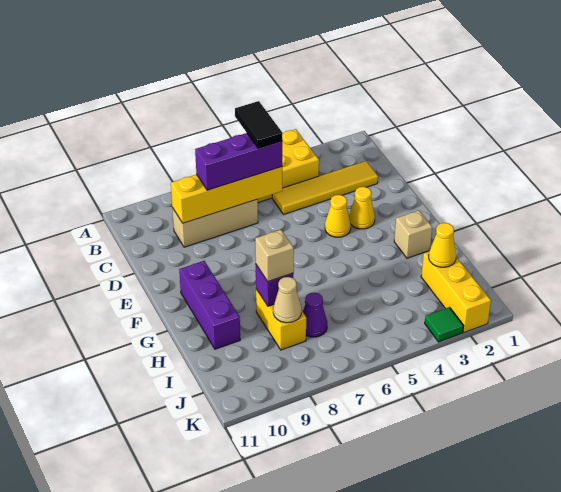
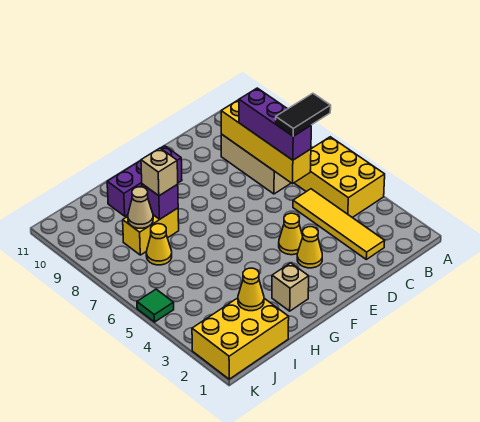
yellow brick I2:K2 level 1 -> yellow brick I1:K2 level 1
purple cone I7 level 1 -> yellow cone I7 level 1
green tile K3 level 1 -> green tile K5 level 1

